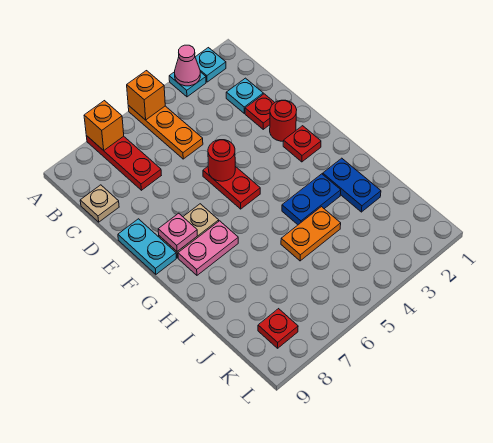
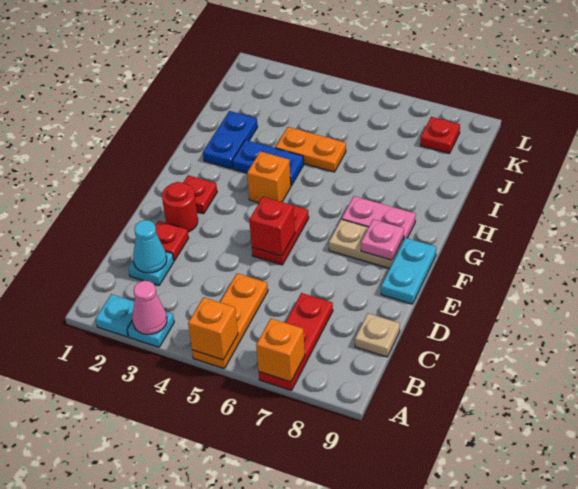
none -> cyan cone C2 level 2
red round brick E5 level 2 -> red brick E5 level 2
none -> orange brick G4 level 1

